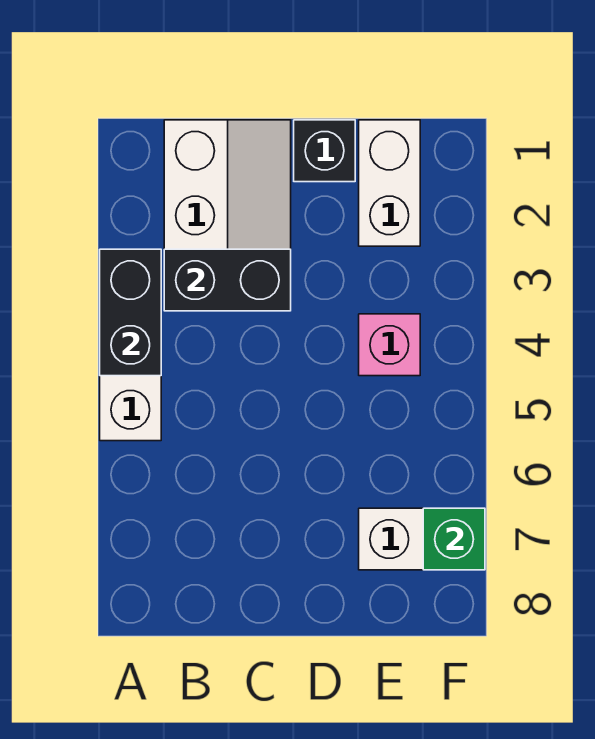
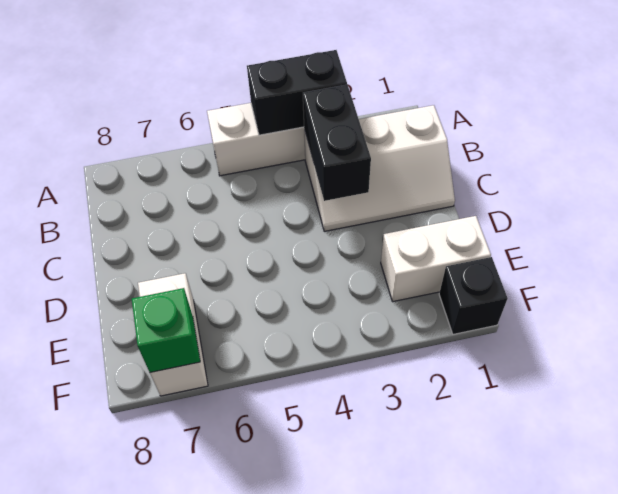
black brick D1 level 1 -> black brick F1 level 1
pink brick E4 level 1 -> none

